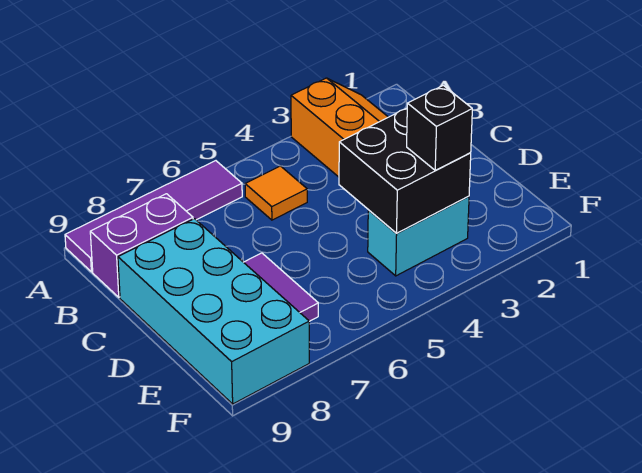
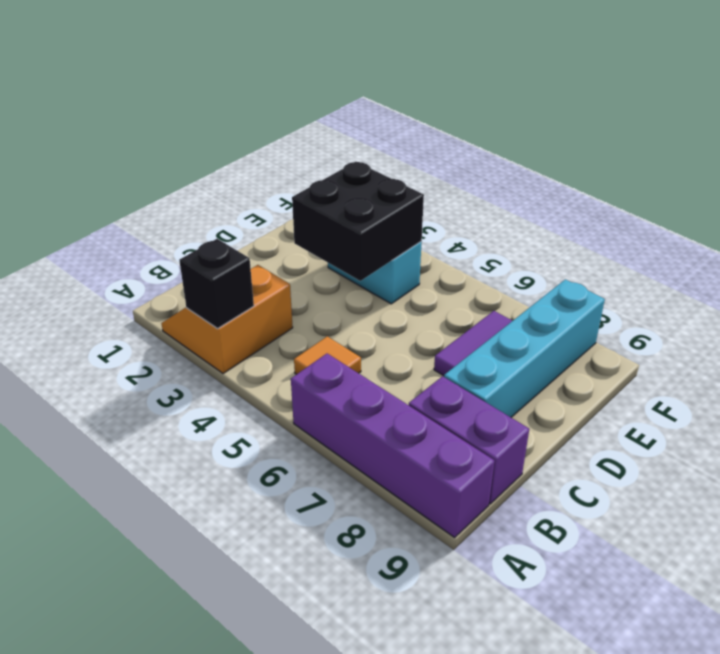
purple tile A6:A9 level 1 -> purple brick A6:A9 level 1
cyan brick C8:F9 level 1 -> cyan brick C8:F8 level 1
black brick E3 level 3 -> black brick A3 level 2

